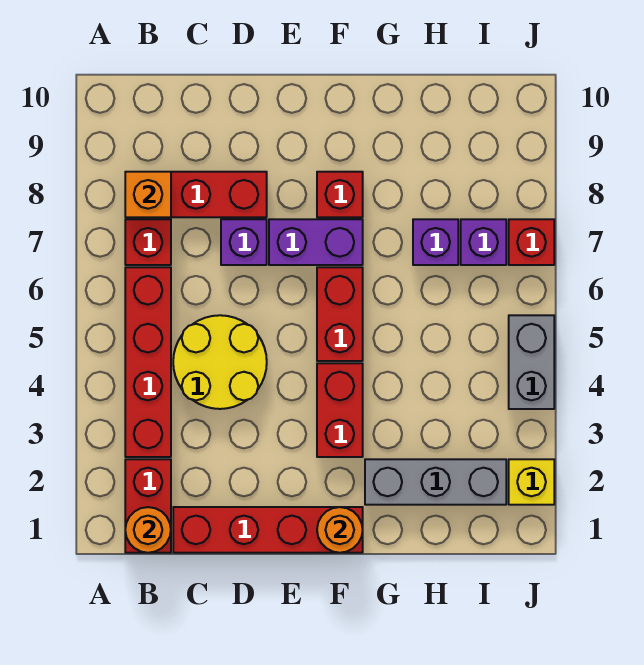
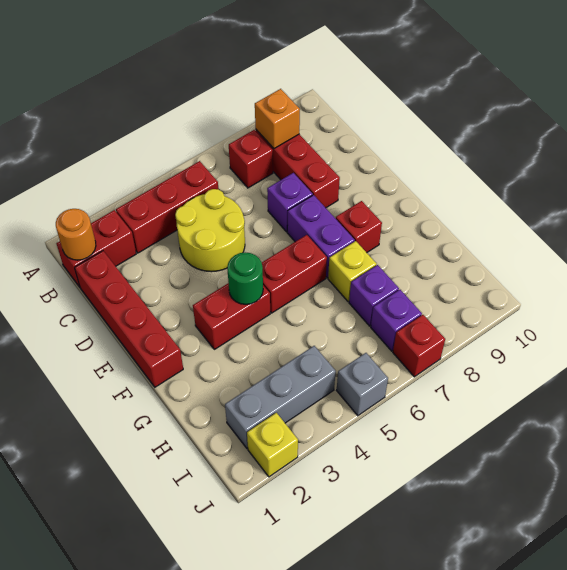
red brick B3:B6 level 1 -> red brick B3:B5 level 1
orange round brick F1 level 2 -> none
none -> green round brick F4 level 2
grey brick G2:I2 level 1 -> grey brick I2:I4 level 1
none -> yellow brick G7 level 1
grey brick J4:J5 level 1 -> grey brick J5 level 1

